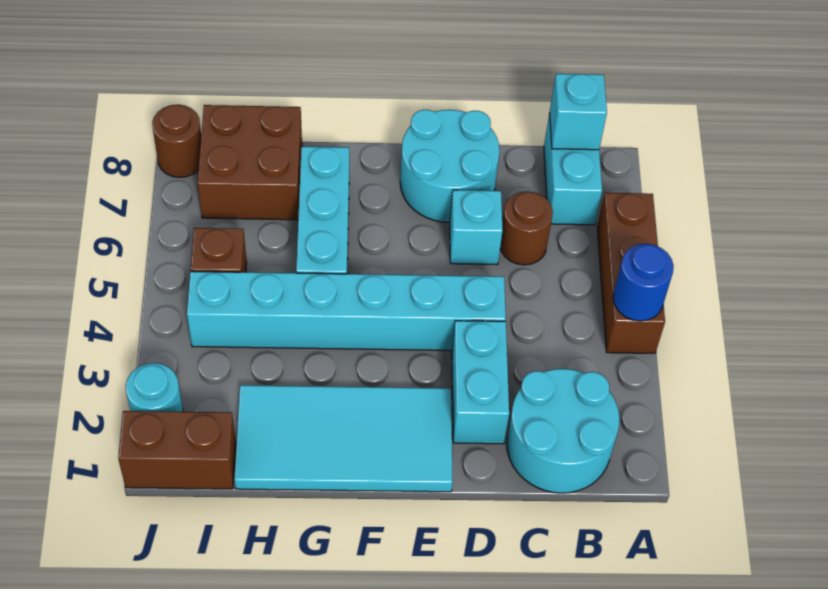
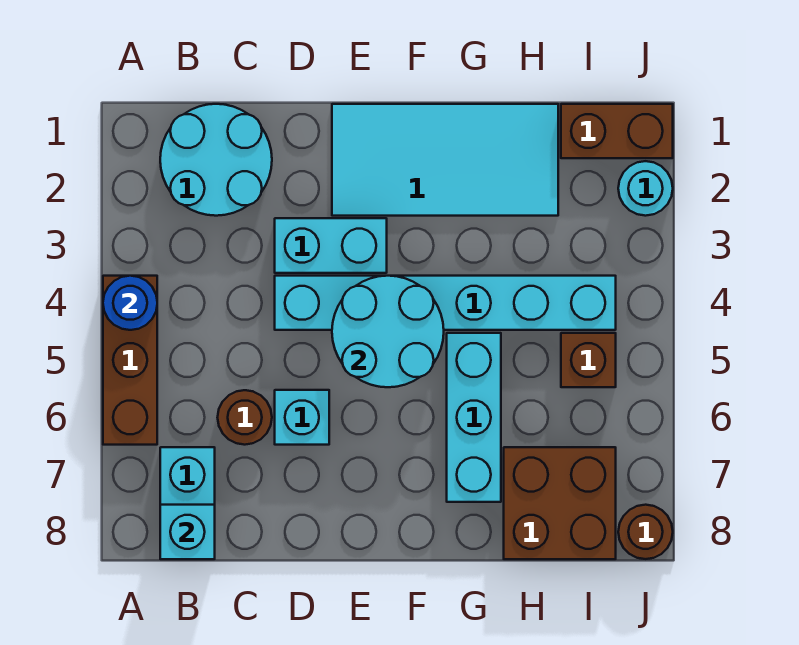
cyan brick D2:D3 level 1 -> cyan brick D3:E3 level 1
cyan round brick D7:E8 level 1 -> cyan round brick E4:F5 level 2

